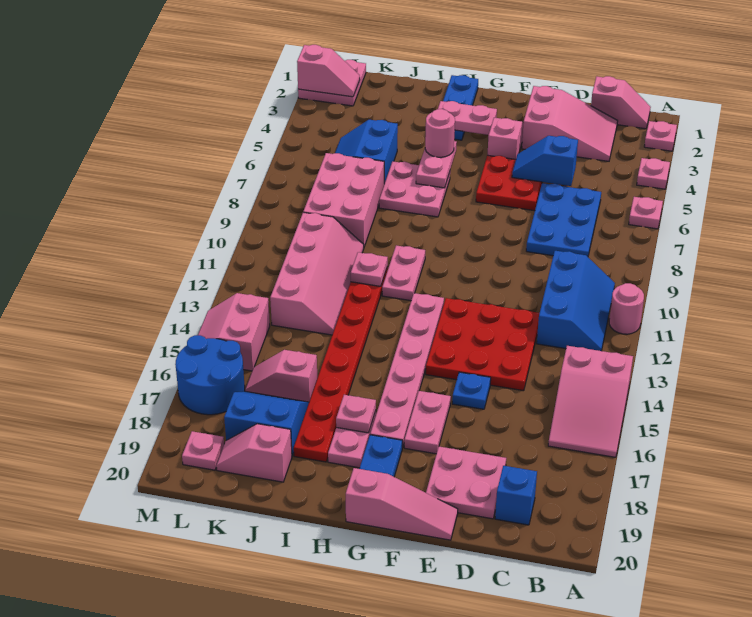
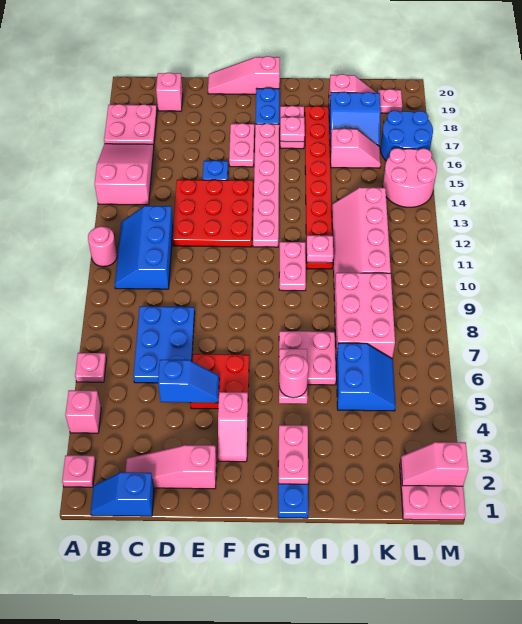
pink plate A4 level 1 -> pink brick A4 level 1
pink slope B1:C1 level 1 top C -> blue slope B1:C1 level 1 top C
pink slope C2:E3 level 1 top E -> pink slope C2:E2 level 1 top E
blue brick C19 level 1 -> pink brick C19 level 1
pink plate D18:E19 level 1 -> pink plate A17:B18 level 1
pink plate G3:H3 level 2 -> pink plate H2:H3 level 2
pink slope L14:M15 level 1 top L -> pink round brick L14:M15 level 1

